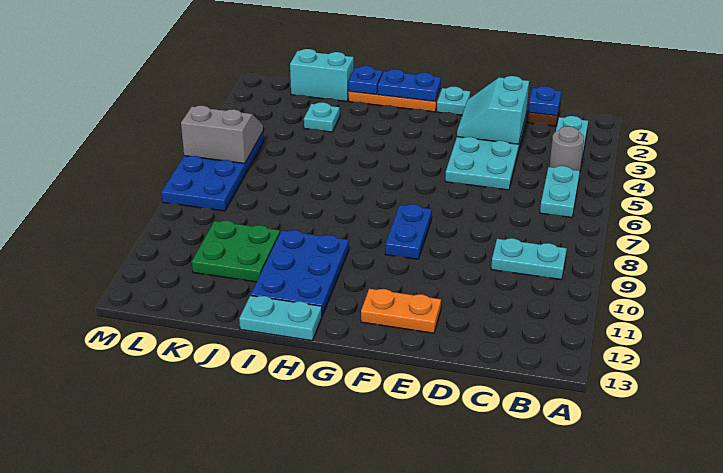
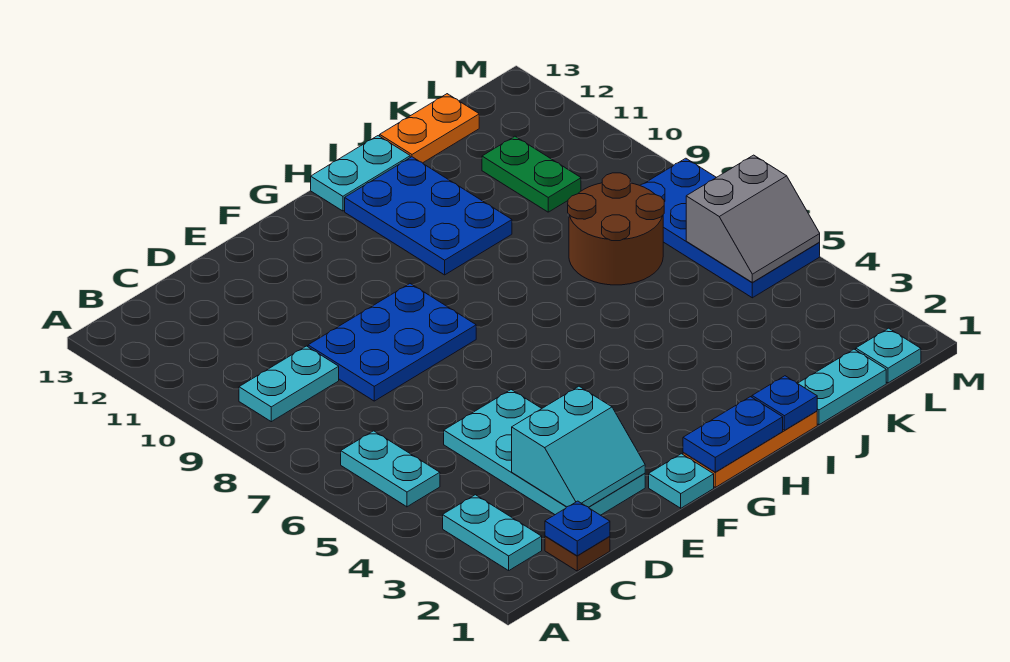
grey round brick B4 level 1 -> none
cyan slope D2:E3 level 2 top D -> cyan slope D2:E3 level 2 top 3
orange plate E12:F12 level 1 -> orange plate J13:K13 level 1
blue plate F8:F9 level 1 -> blue plate D8:F9 level 1
cyan brick J1:K1 level 1 -> cyan plate J1:K1 level 1
cyan plate J3 level 1 -> cyan plate L1 level 1
none -> brown round brick J7:K8 level 1
green plate J10:K11 level 1 -> green plate K10:K11 level 1

